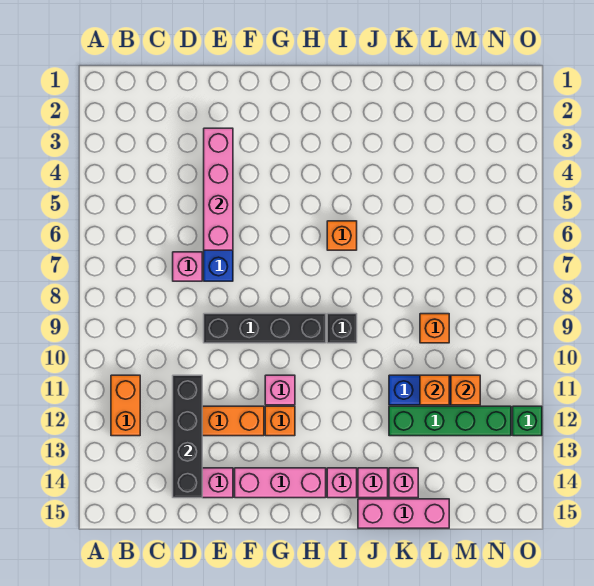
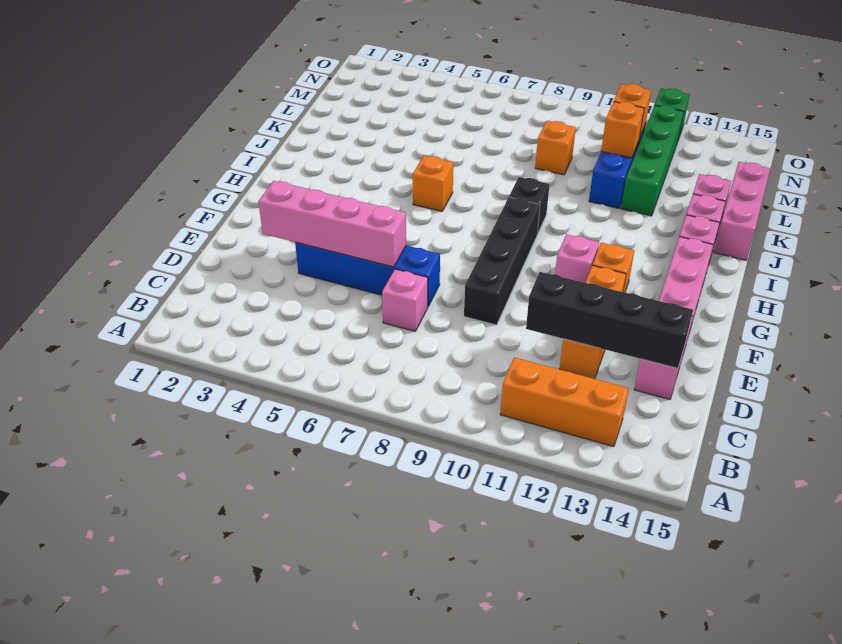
orange brick B11:B12 level 1 -> orange brick B11:B13 level 1

